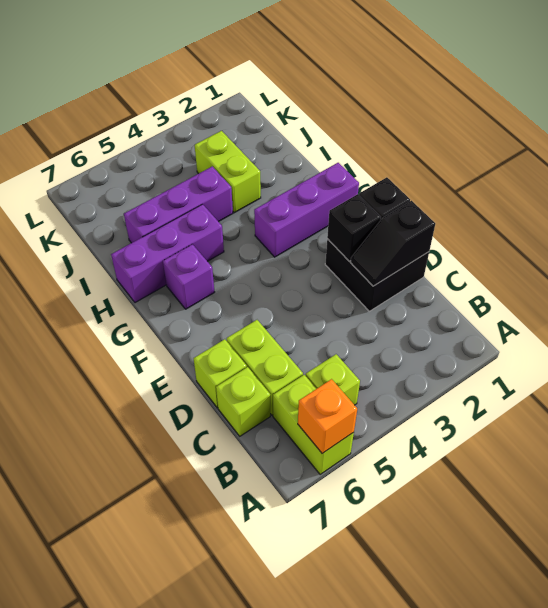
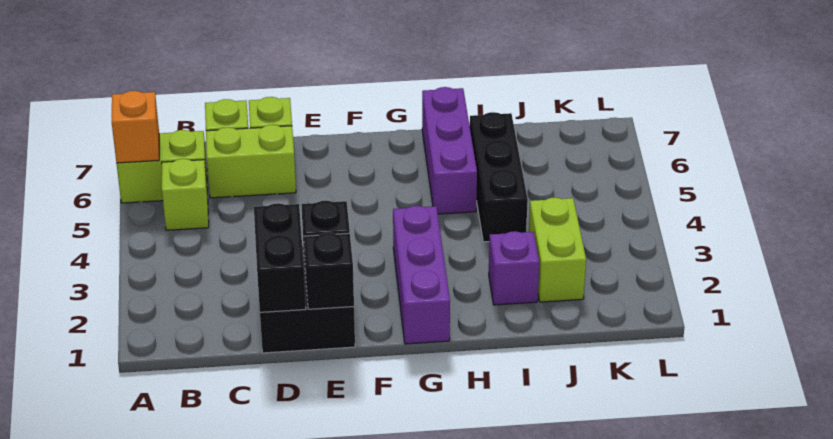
black slope D1:D2 level 2 top 1 -> black brick D1:D2 level 2
purple brick G6 level 1 -> purple brick I2 level 1
lime brick I3:J3 level 1 -> lime brick J2:J3 level 1
purple brick I4:I6 level 1 -> black brick I4:I6 level 1

